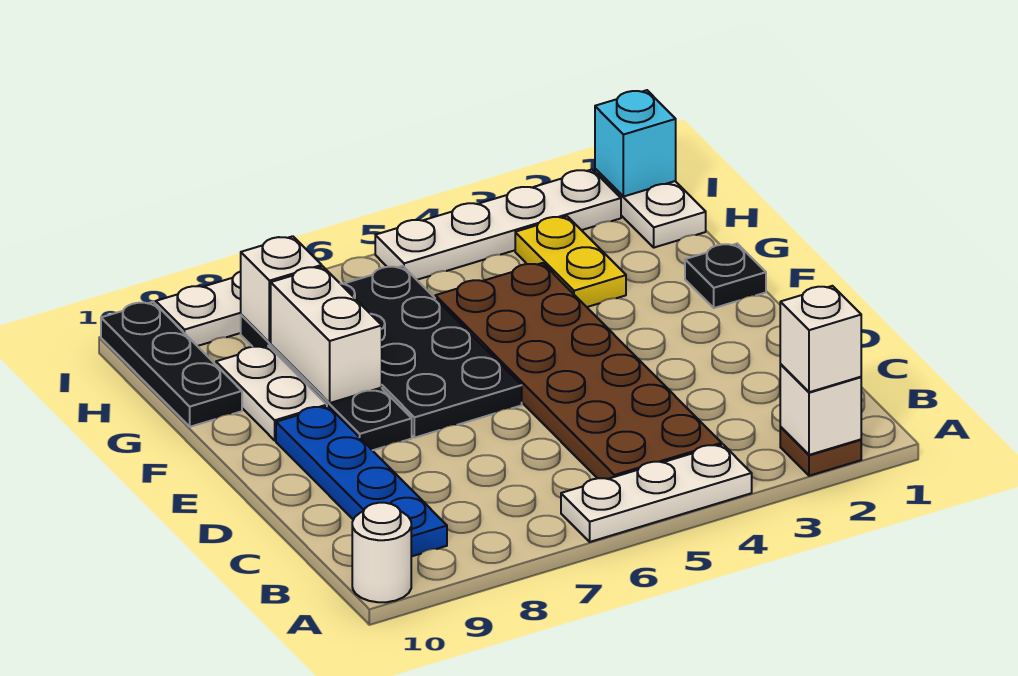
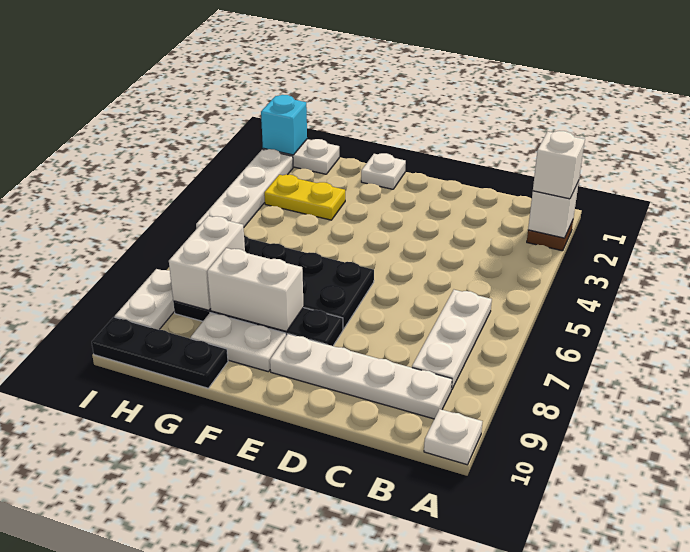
white plate A4:A6 level 1 -> white plate B6:B8 level 1
white round brick A10 level 1 -> white plate A10 level 1
brown plate B4:G5 level 1 -> none
blue plate B9:E9 level 1 -> white plate B9:E9 level 1
black plate F1 level 1 -> white plate F1 level 1
white brick H8 level 2 -> white brick H7:H8 level 2

